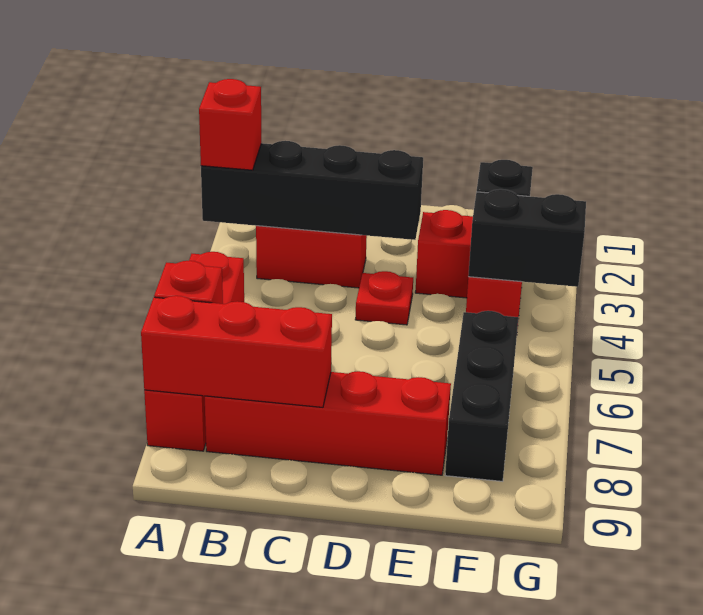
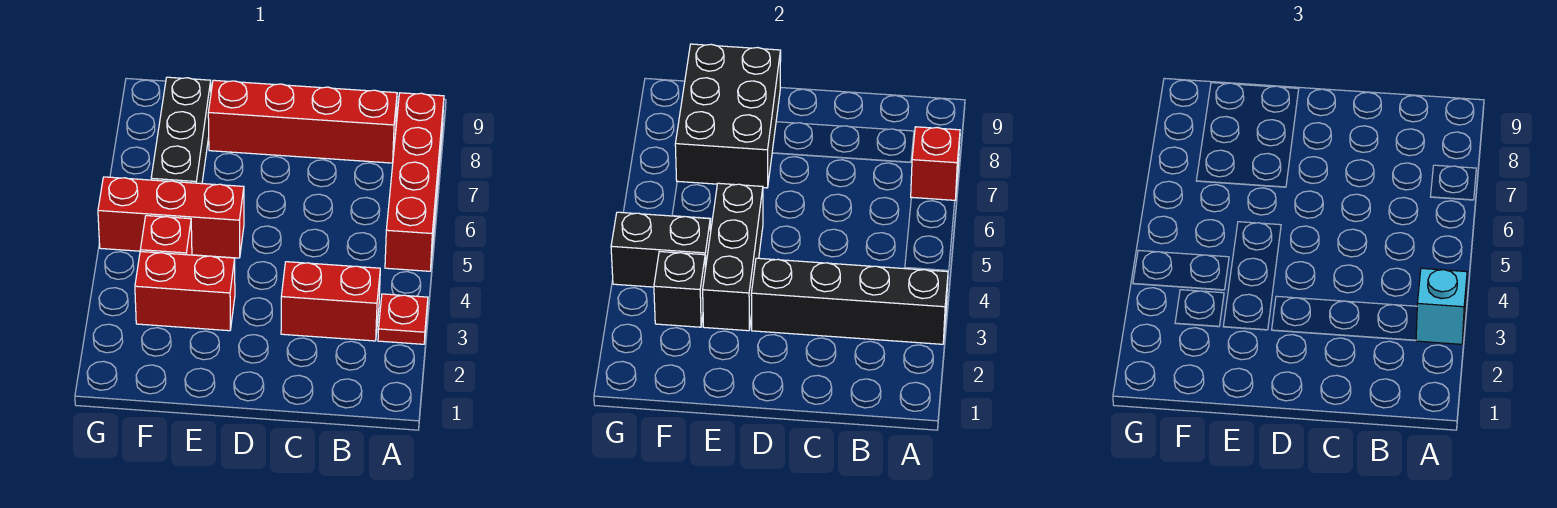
red brick A3 level 3 -> cyan brick A3 level 3
red brick A8:C8 level 2 -> red brick E5:G5 level 1
red plate D4 level 1 -> red plate A3 level 1
none -> black brick E3:E5 level 2
none -> black brick E7:F9 level 2

